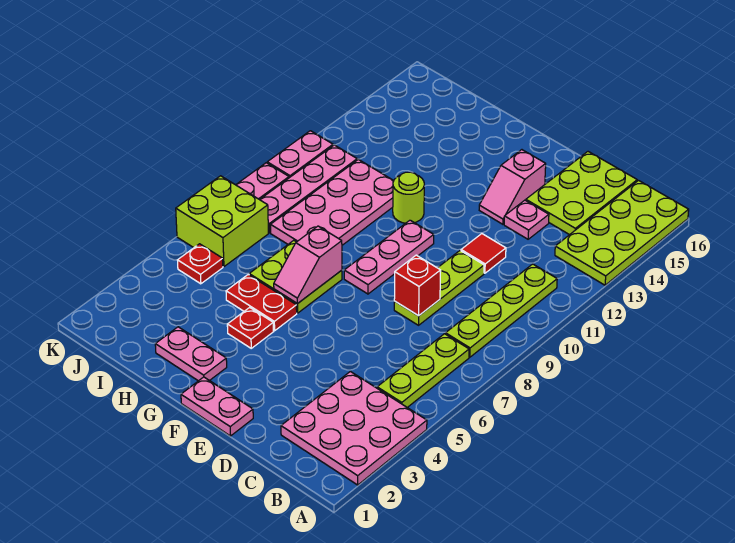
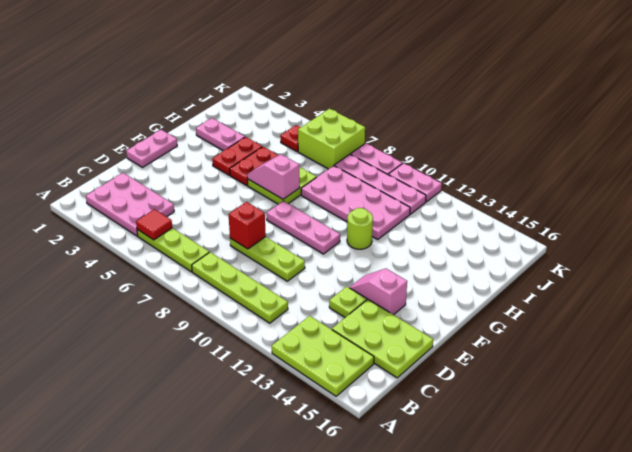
pink plate A2:C4 level 1 -> pink plate B2:C4 level 1
lime plate A13:B16 level 1 -> lime plate A13:B15 level 1
red tile D11 level 1 -> red tile B5 level 2
pink plate D13 level 1 -> lime plate D13 level 1
pink plate G2:H2 level 1 -> pink plate H2:H3 level 1
red plate G4 level 1 -> red plate G4:H4 level 1

